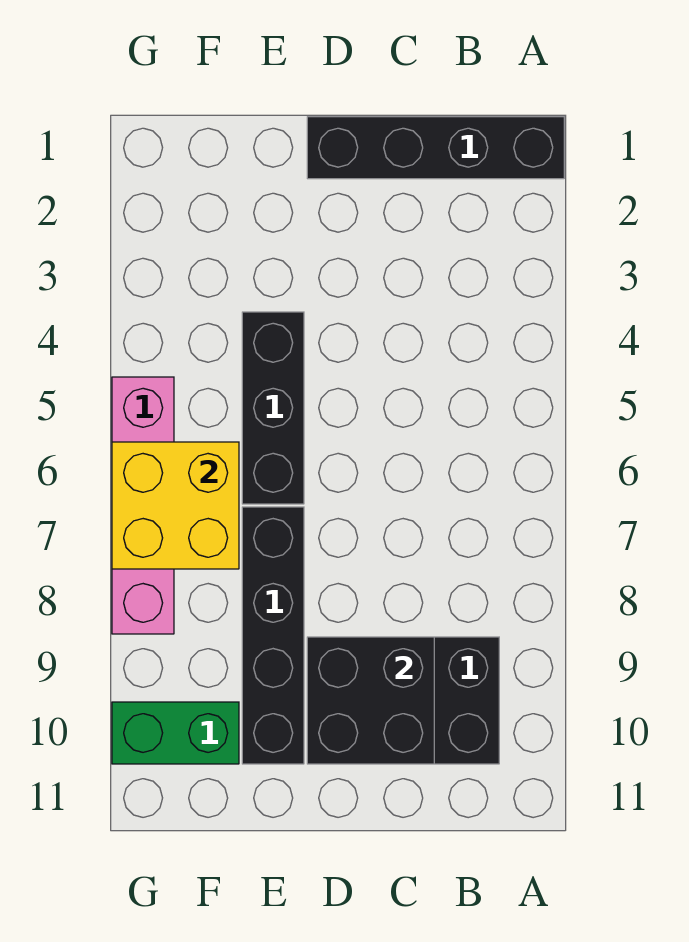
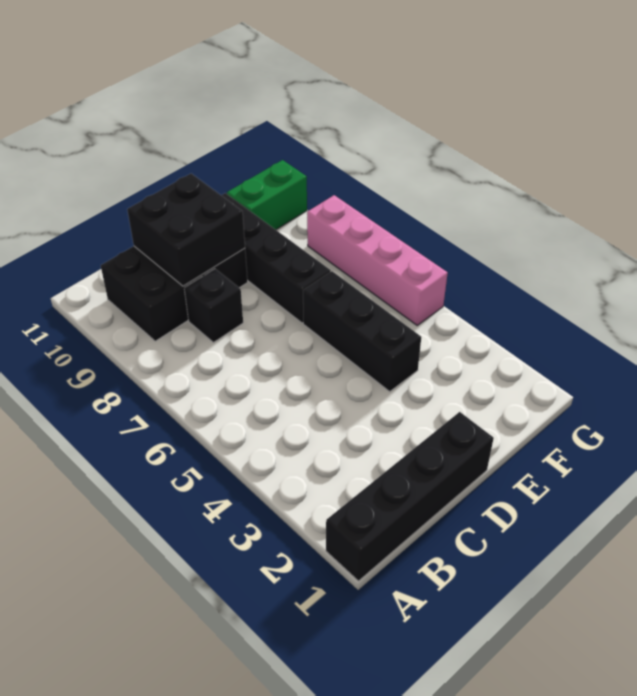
none -> black brick C8 level 1
yellow brick F6:G7 level 2 -> none

